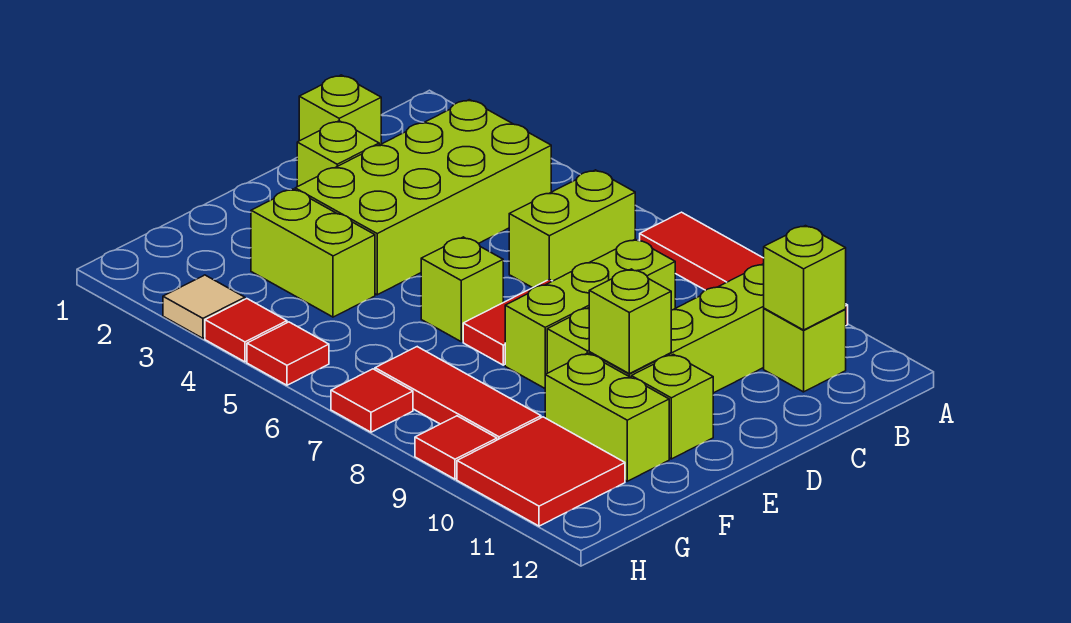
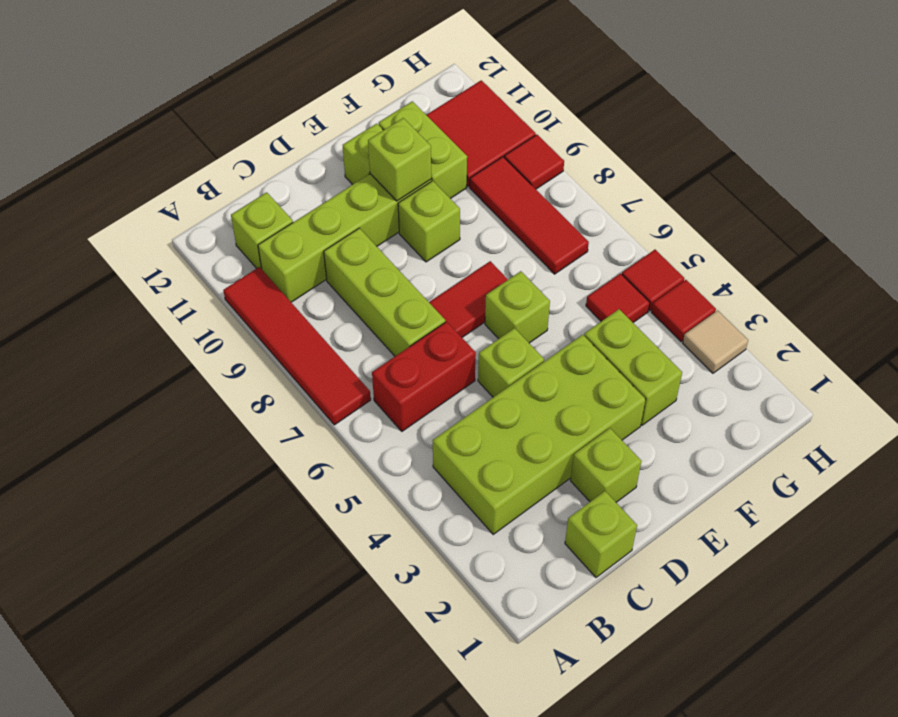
lime brick B6:C6 level 1 -> red brick B6:C6 level 1
lime brick B11 level 2 -> lime brick D5 level 1
lime brick C8:E8 level 1 -> lime brick C7:C9 level 1
red tile H7 level 1 -> red tile G5 level 1

